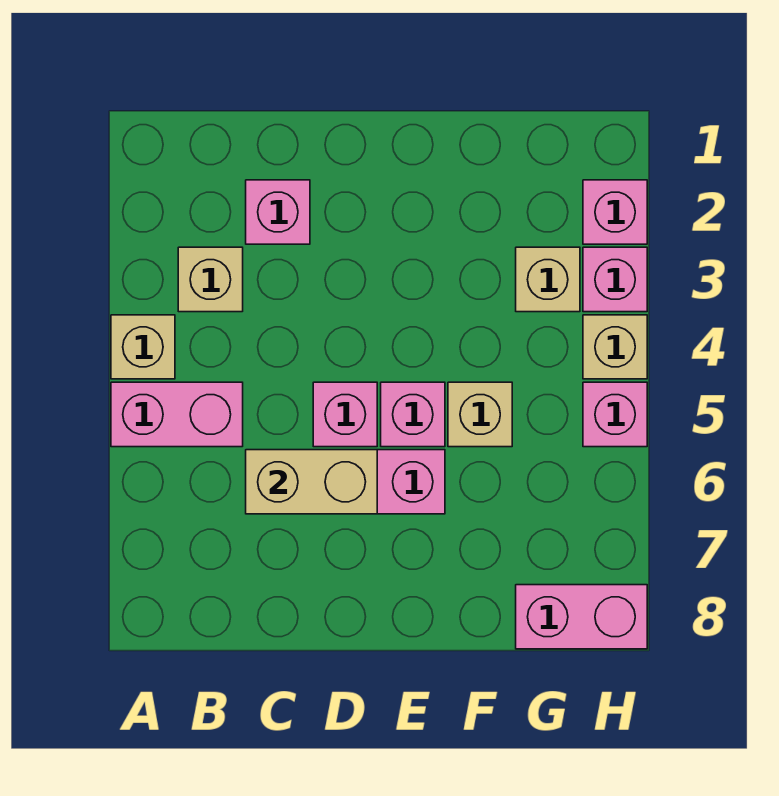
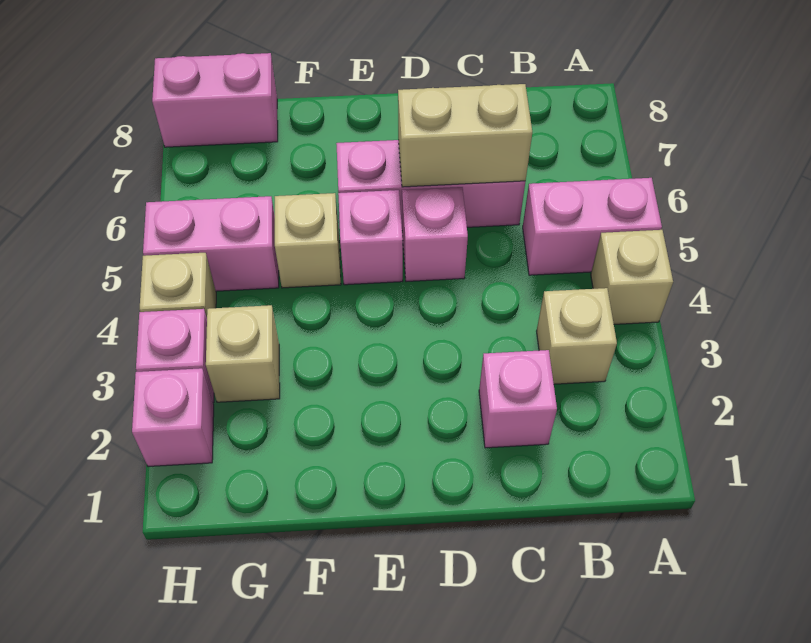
pink brick H5 level 1 -> pink brick G5:H5 level 1

